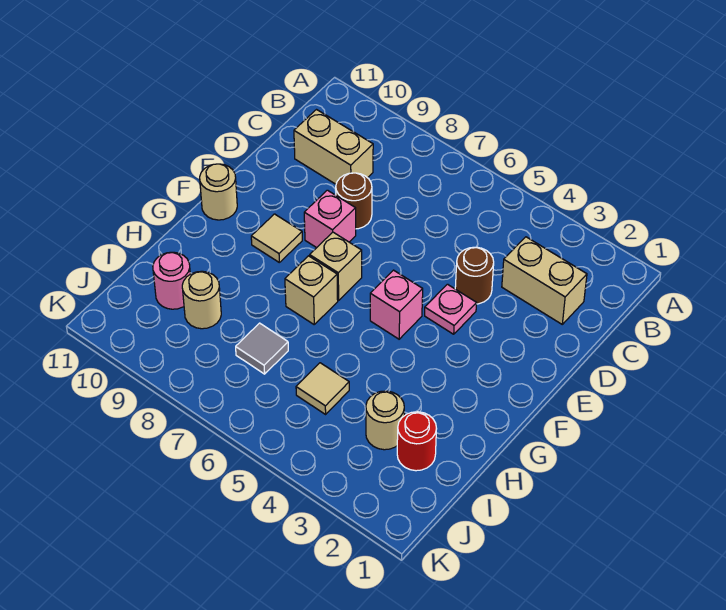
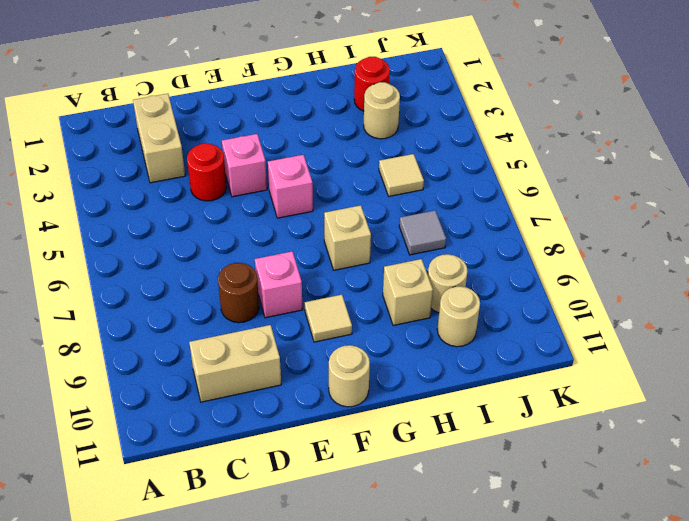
tan brick C9:C10 level 1 -> tan brick C10:D10 level 1
brown round brick D4 level 1 -> red round brick D4 level 1
pink plate E4 level 1 -> pink brick E4 level 1
tan brick F7 level 1 -> tan brick H9 level 1
pink round brick I10 level 1 -> tan round brick I10 level 1

